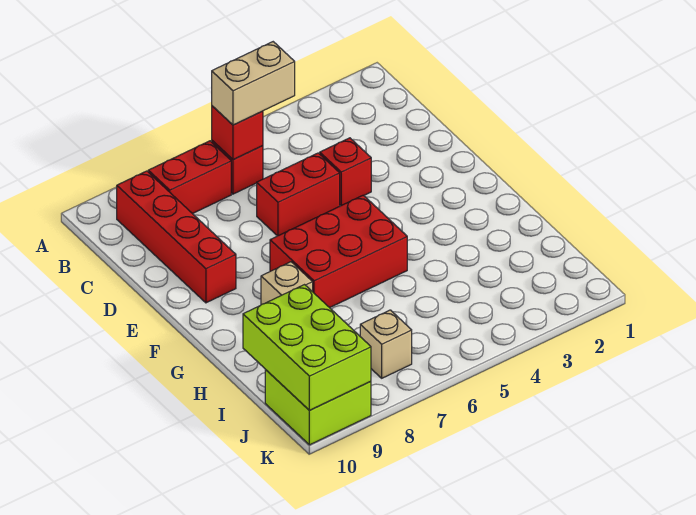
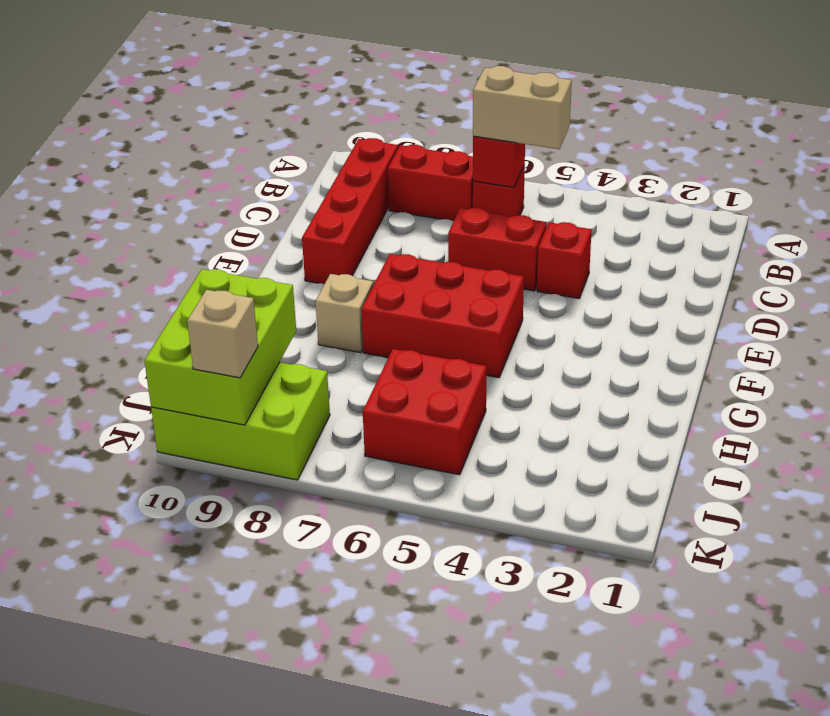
none -> red brick I5:J6 level 1
tan brick J7 level 1 -> tan brick K9 level 3
lime brick J9:K10 level 1 -> lime brick J8:K10 level 1

